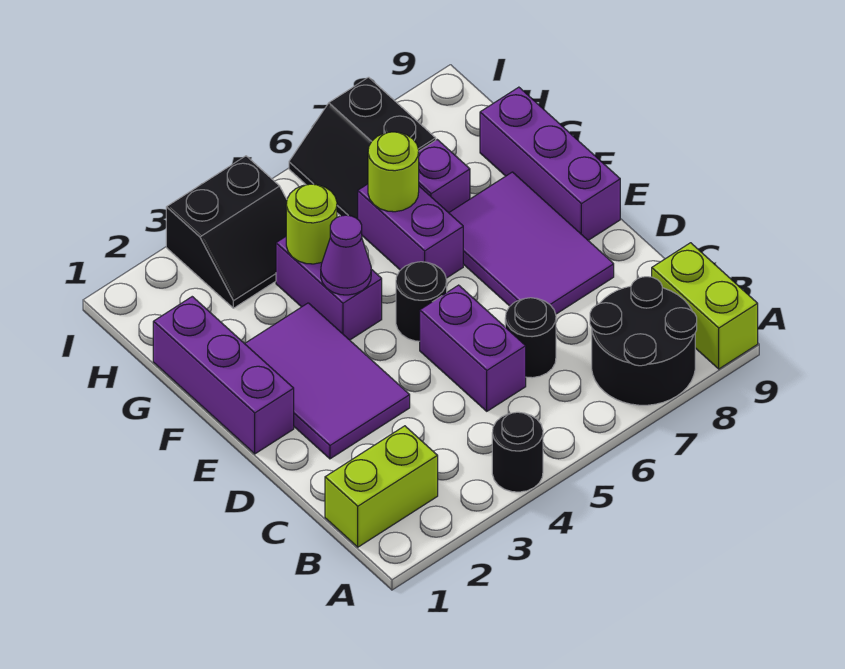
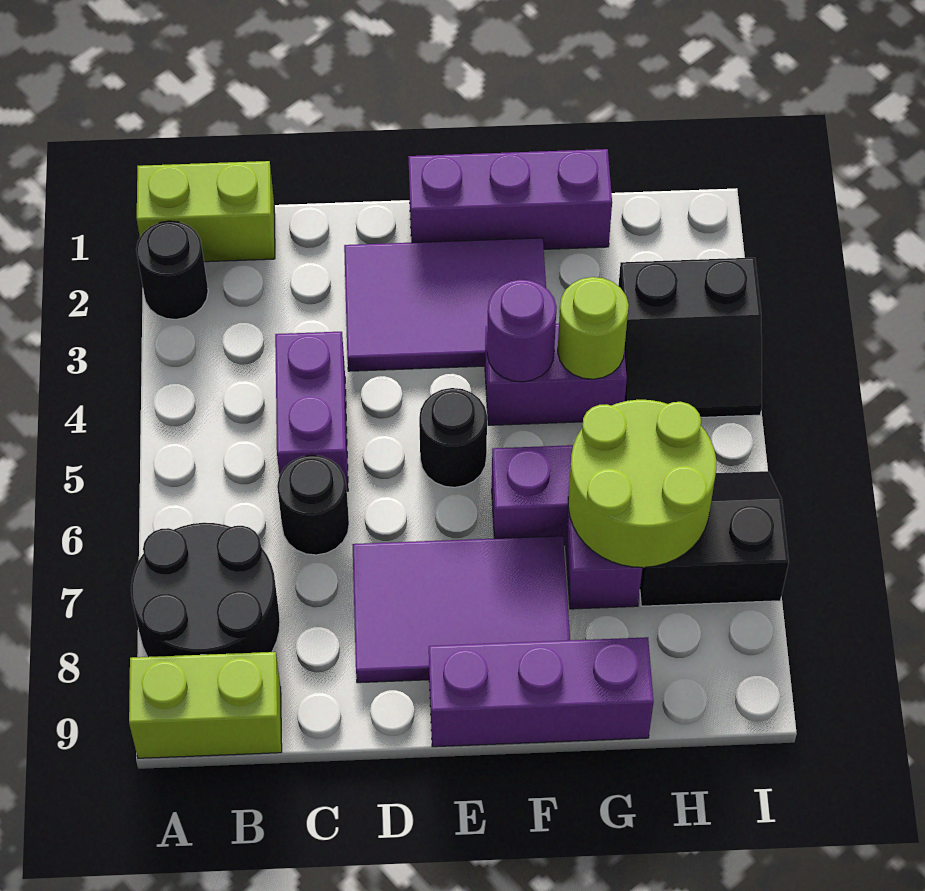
black round brick A4 level 1 -> black round brick A2 level 1
lime brick B1:B2 level 1 -> lime brick A1:B1 level 1
purple brick C5:D5 level 1 -> purple brick C4:C5 level 1
purple cone F4 level 2 -> purple round brick F4 level 2
lime round brick G6 level 2 -> lime round brick G6:H7 level 2
black slope H3:I4 level 1 top I -> black slope H3:I4 level 1 top 3

